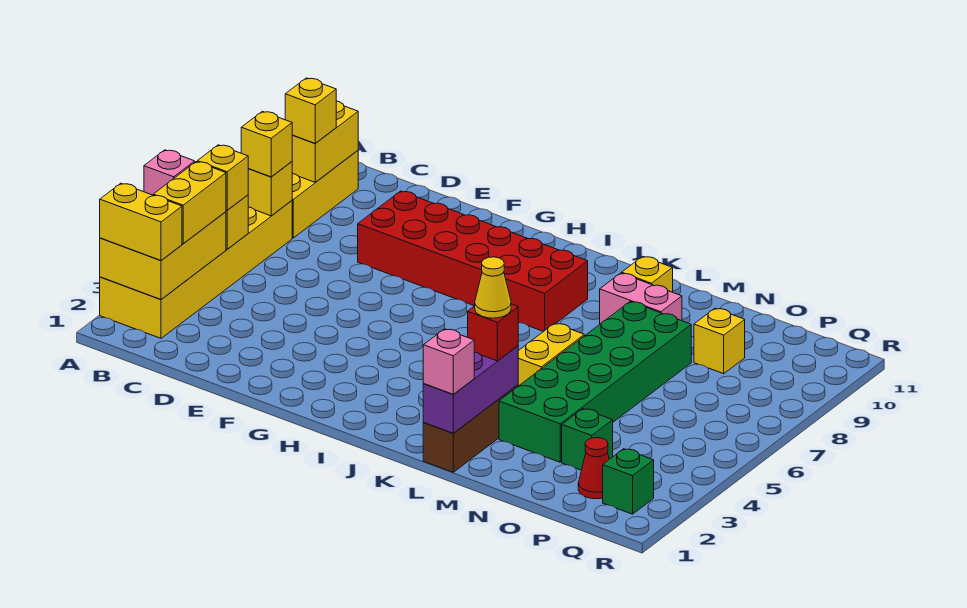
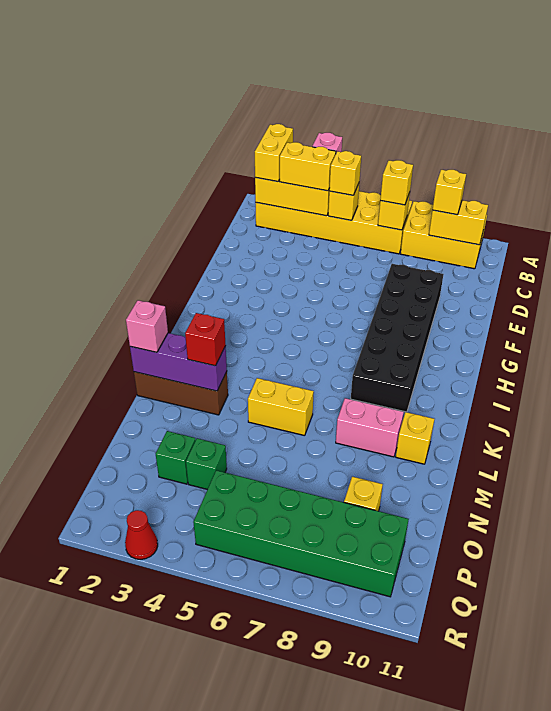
red brick E8:J9 level 1 -> black brick E8:J9 level 1
yellow cone L3 level 4 -> none
pink brick L9:M9 level 1 -> pink brick L8:L9 level 1
green brick M3:N8 level 1 -> green brick P5:Q10 level 1
red cone P2 level 1 -> red cone R3 level 1
green brick Q2 level 1 -> green brick O4 level 1

